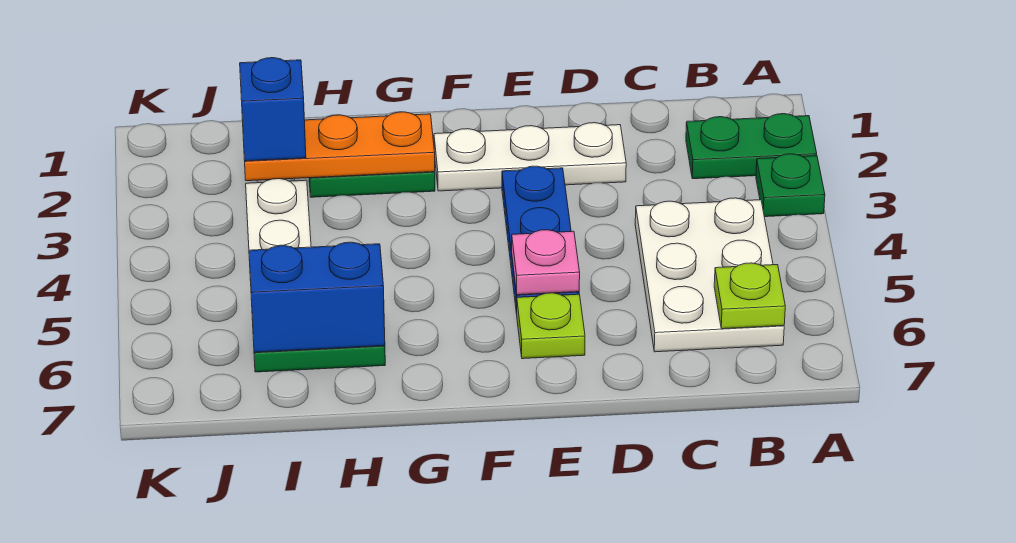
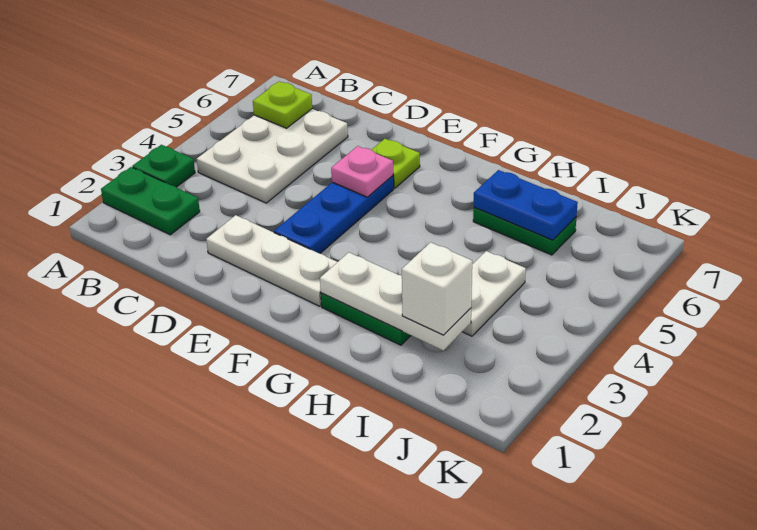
orange plate G2:I2 level 2 -> white plate G2:I2 level 2
blue brick H6:I6 level 2 -> blue plate H6:I6 level 2
blue brick I2 level 3 -> white brick I2 level 3

